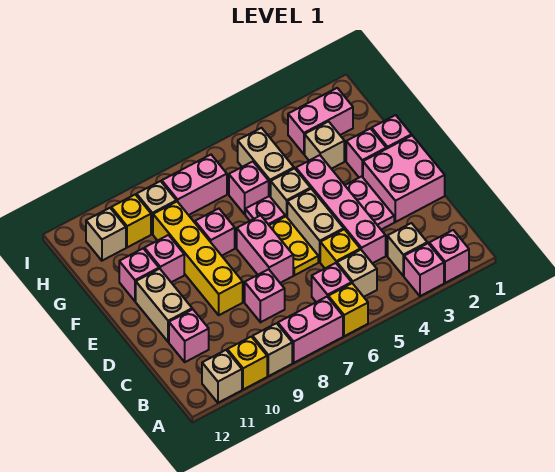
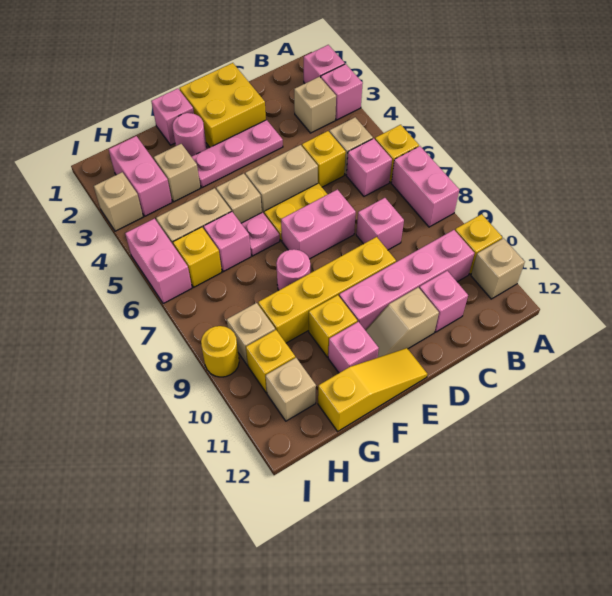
tan brick A9 level 1 -> tan brick I3 level 1
pink brick C4:F4 level 1 -> pink brick B10:E10 level 1
pink brick D1:E2 level 1 -> yellow brick D1:E2 level 1
pink plate D3:E3 level 1 -> pink plate D3:F3 level 1
tan brick D11:E11 level 1 -> tan slope D11:E11 level 1 top D
none -> yellow slope E12:G12 level 1 top G
pink brick F2 level 1 -> pink round brick F2 level 1
pink brick F8 level 1 -> pink round brick F8 level 1
pink brick F10 level 1 -> yellow brick F10 level 1
none -> yellow brick H6 level 1
pink brick H7:H8 level 1 -> pink brick I5:I6 level 1
none -> yellow round brick I9 level 1

